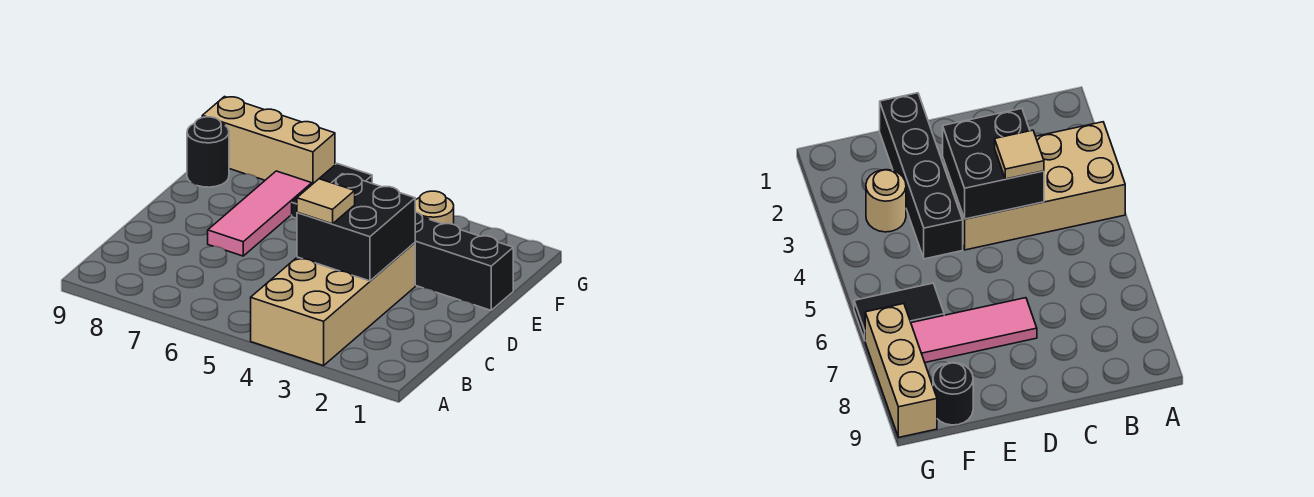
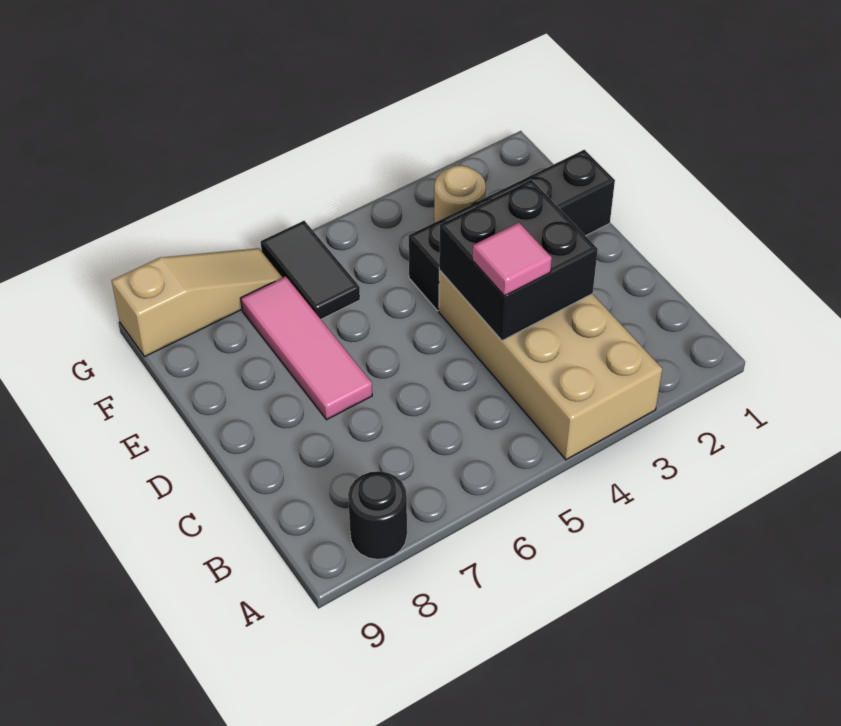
tan tile C4 level 3 -> pink tile C4 level 3
black round brick F9 level 1 -> black round brick A8 level 1
tan brick G7:G9 level 1 -> tan slope G7:G9 level 1 top 9

